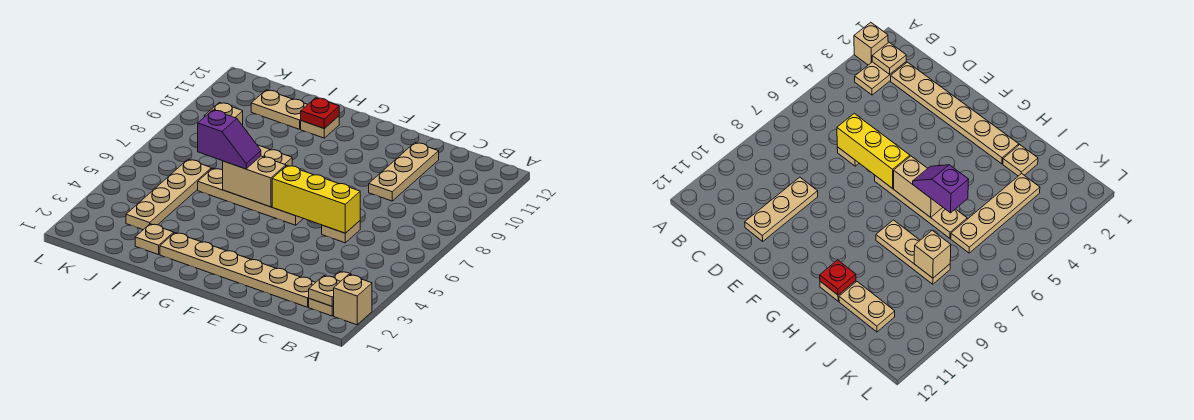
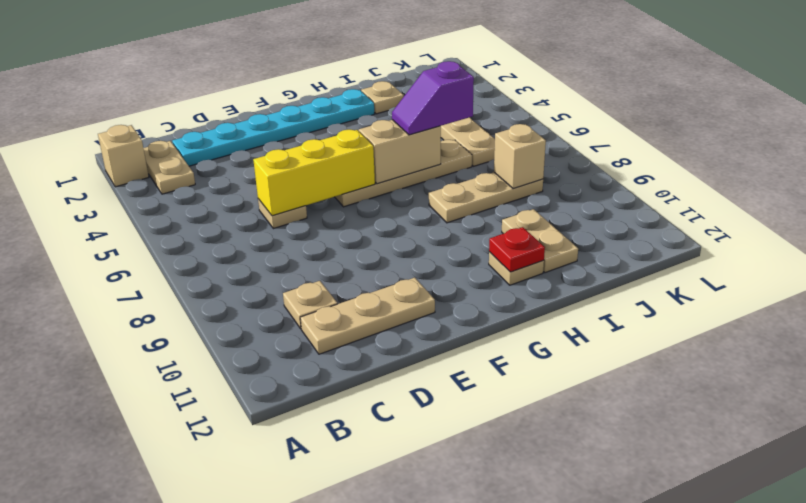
tan plate B2 level 2 -> tan plate C10 level 1
tan plate C2:H2 level 1 -> cyan plate C2:H2 level 1
tan plate D9:D11 level 1 -> tan plate C11:E11 level 1
tan plate I11:J11 level 1 -> tan plate I10:I11 level 1

